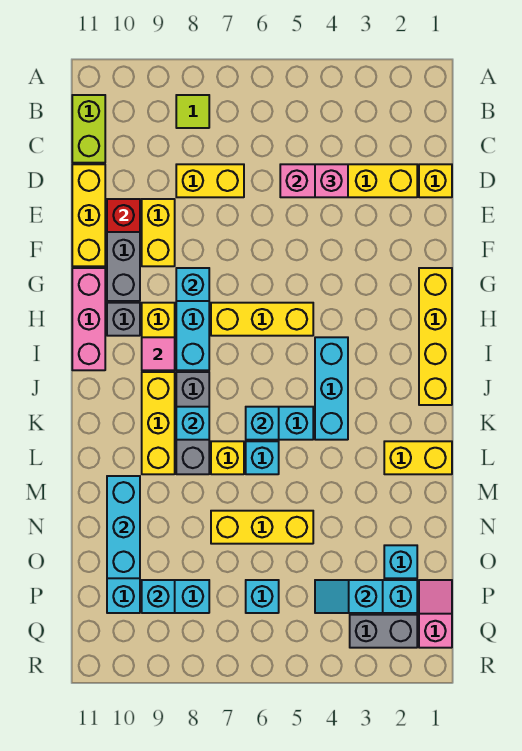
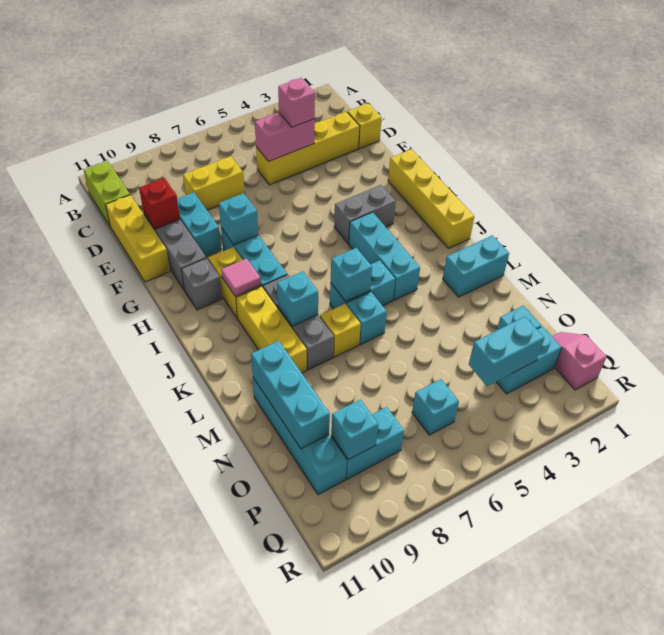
lime tile B8 level 1 -> none
yellow brick E9:F9 level 1 -> cyan brick E9:F9 level 1
pink brick G11:I11 level 1 -> none
yellow brick H5:H7 level 1 -> none
yellow brick L1:L2 level 1 -> cyan brick L1:L2 level 1
yellow brick N5:N7 level 1 -> none
cyan slope P3:P4 level 2 top 3 -> cyan brick P3:P4 level 2
grey brick Q2:Q3 level 1 -> grey brick H3:H4 level 1

